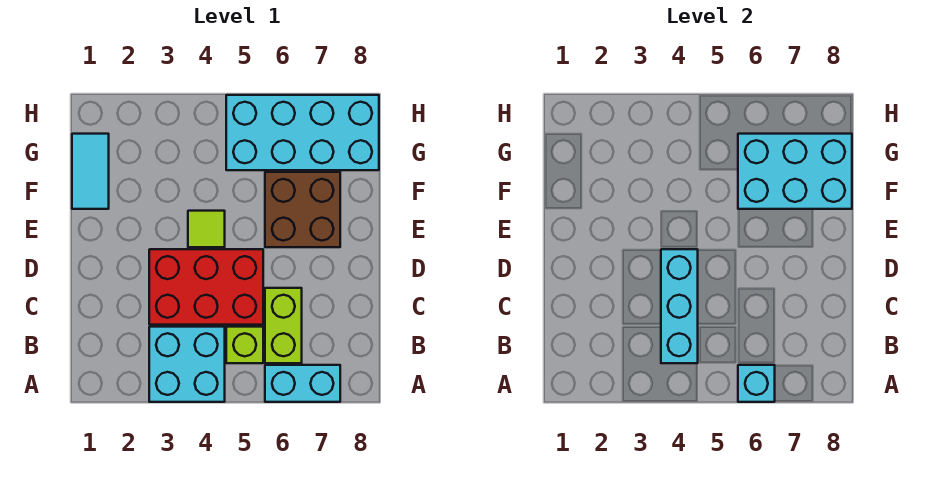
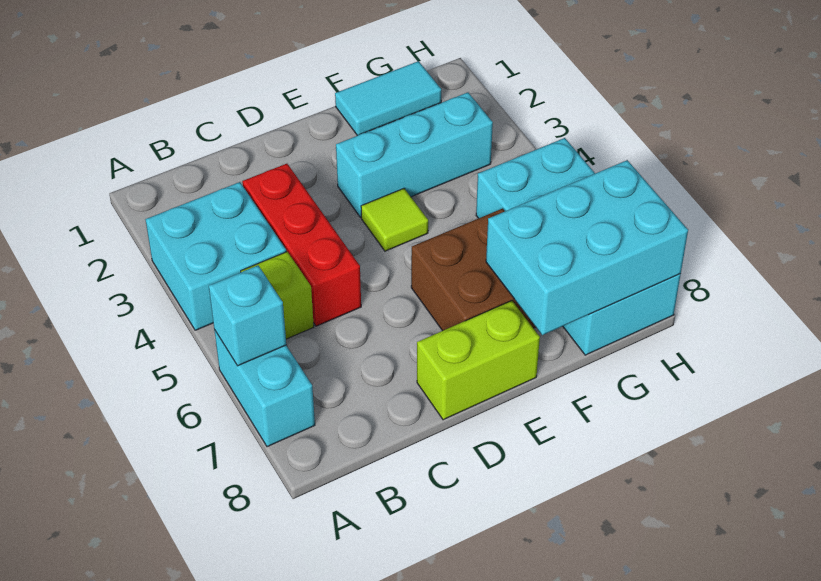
cyan brick B4:D4 level 2 -> cyan brick E3:G3 level 1
lime brick B6:C6 level 1 -> lime brick D8:E8 level 1
red brick C3:D5 level 1 -> red brick C3:C5 level 1
cyan brick F6:G8 level 2 -> cyan brick F7:H8 level 2

